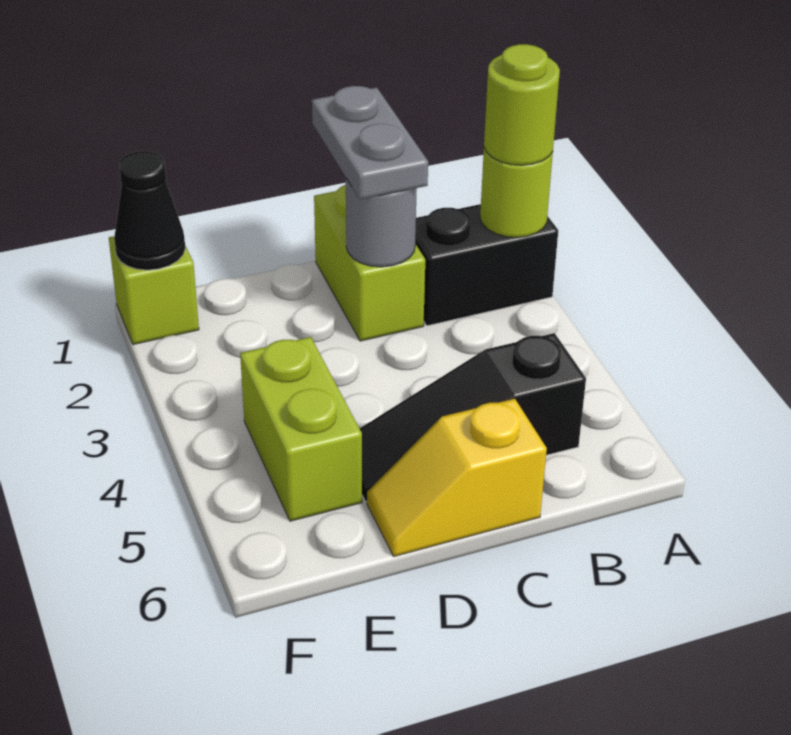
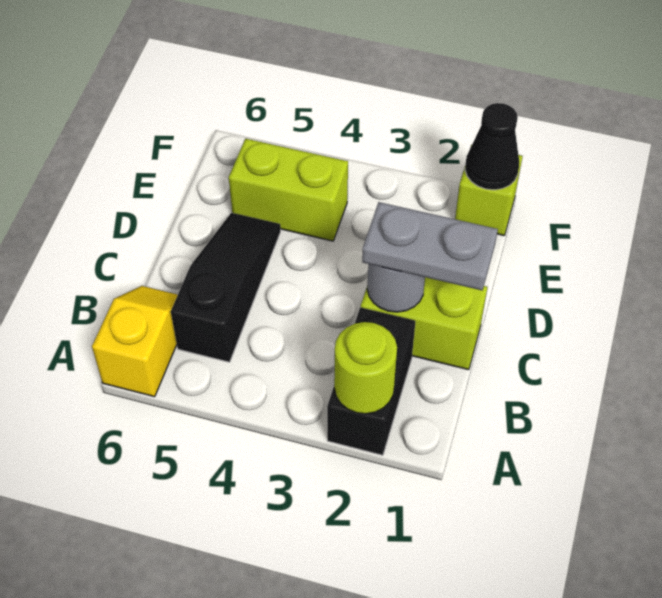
lime round brick A2 level 3 -> none
yellow slope C6:D6 level 1 top C -> yellow slope A6:B6 level 1 top A

